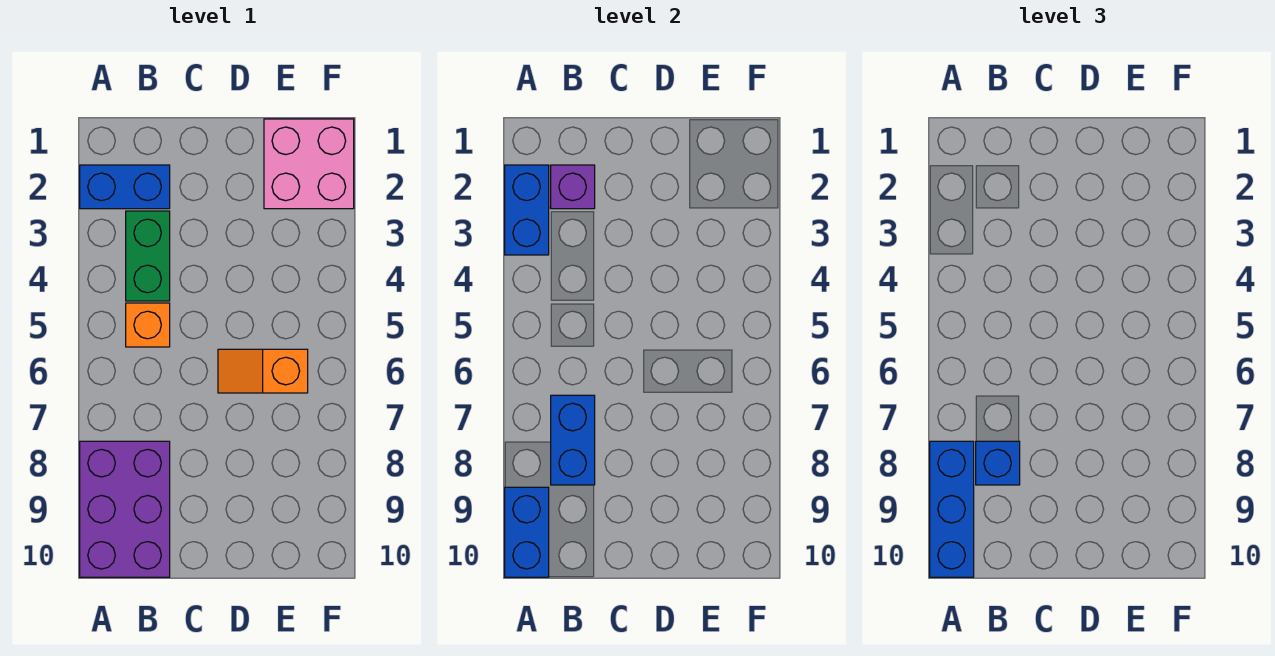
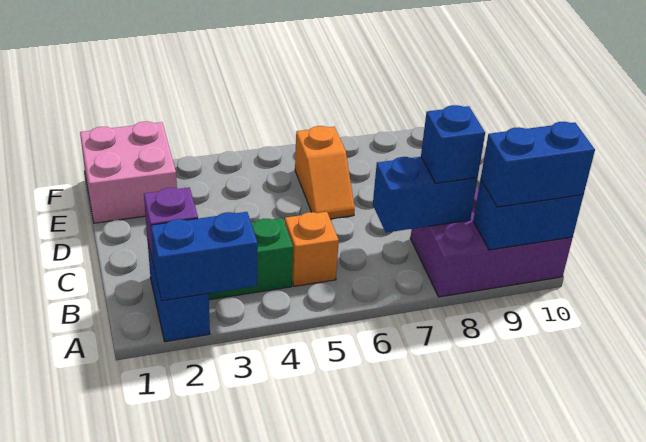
blue brick A8:A10 level 3 -> blue brick A9:A10 level 3

